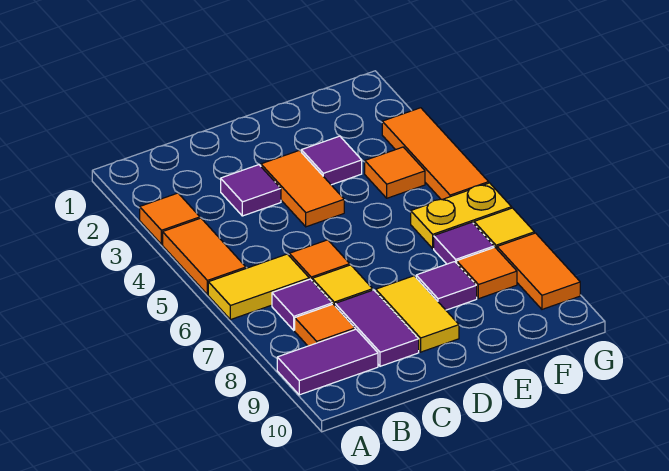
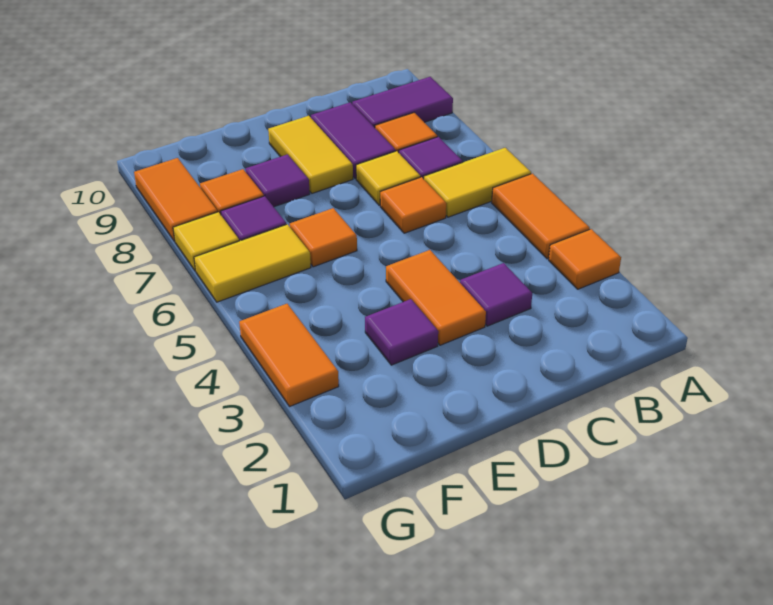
orange tile F4 level 1 -> orange tile E6 level 1
yellow plate F6:G6 level 1 -> yellow tile F6:G6 level 1
orange tile G3:G5 level 1 -> orange tile G3:G4 level 1

